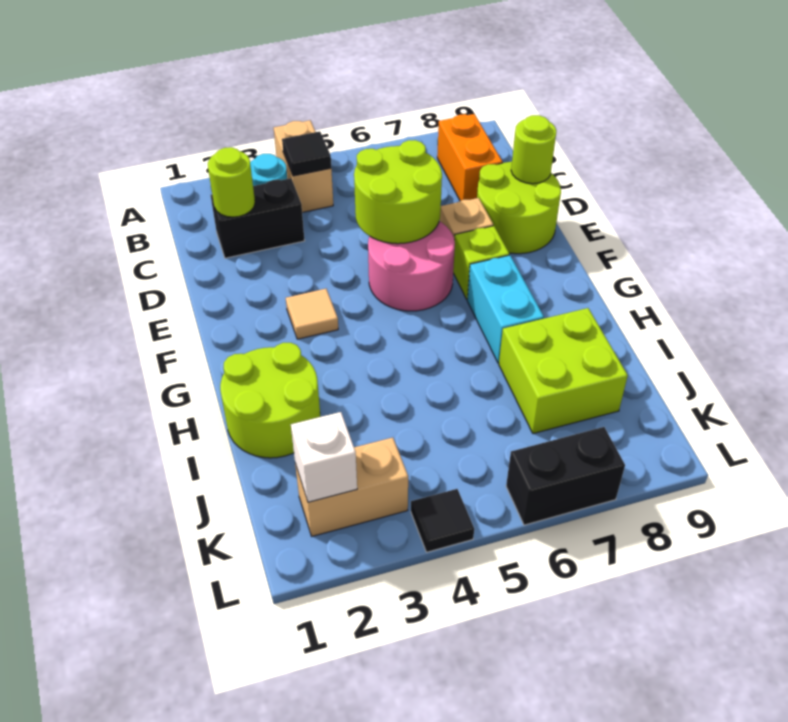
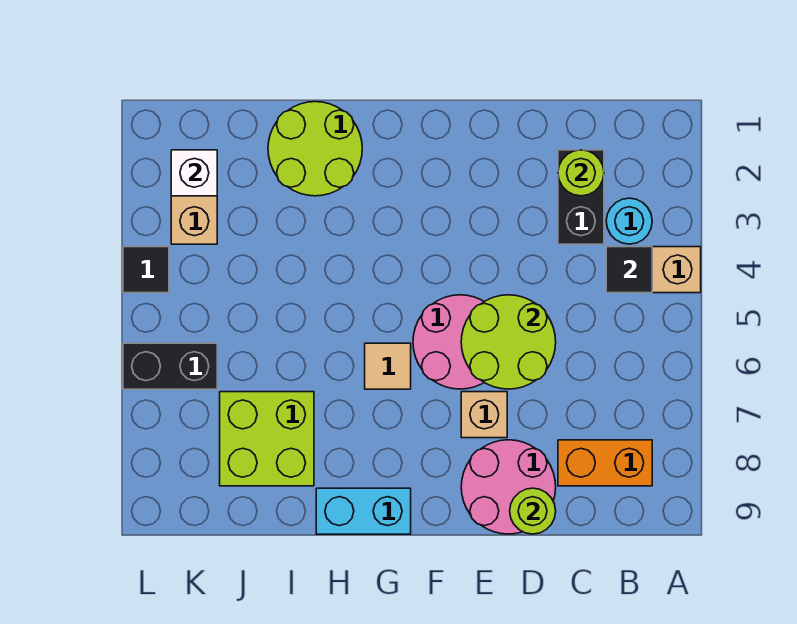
lime round brick D8:E9 level 1 -> pink round brick D8:E9 level 1
tan tile F3 level 1 -> tan tile G6 level 1
lime brick F7 level 1 -> none
cyan brick G7:H7 level 1 -> cyan brick G9:H9 level 1
black brick L6:L7 level 1 -> black brick K6:L6 level 1

